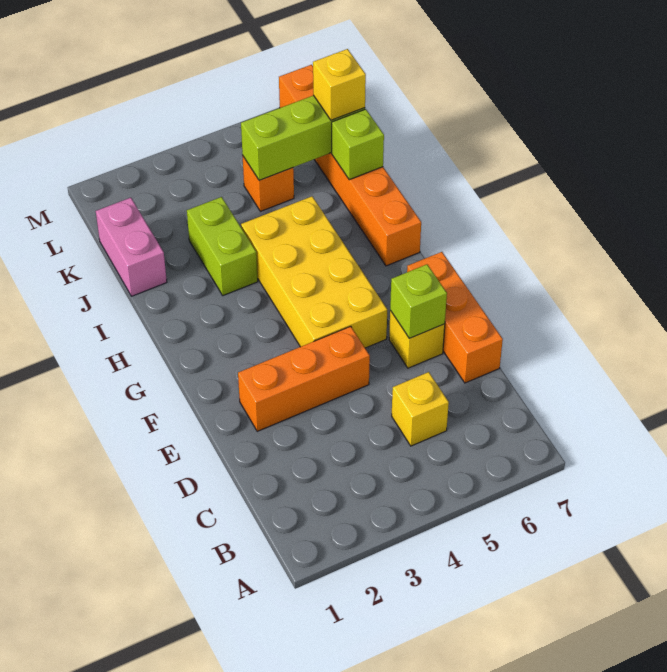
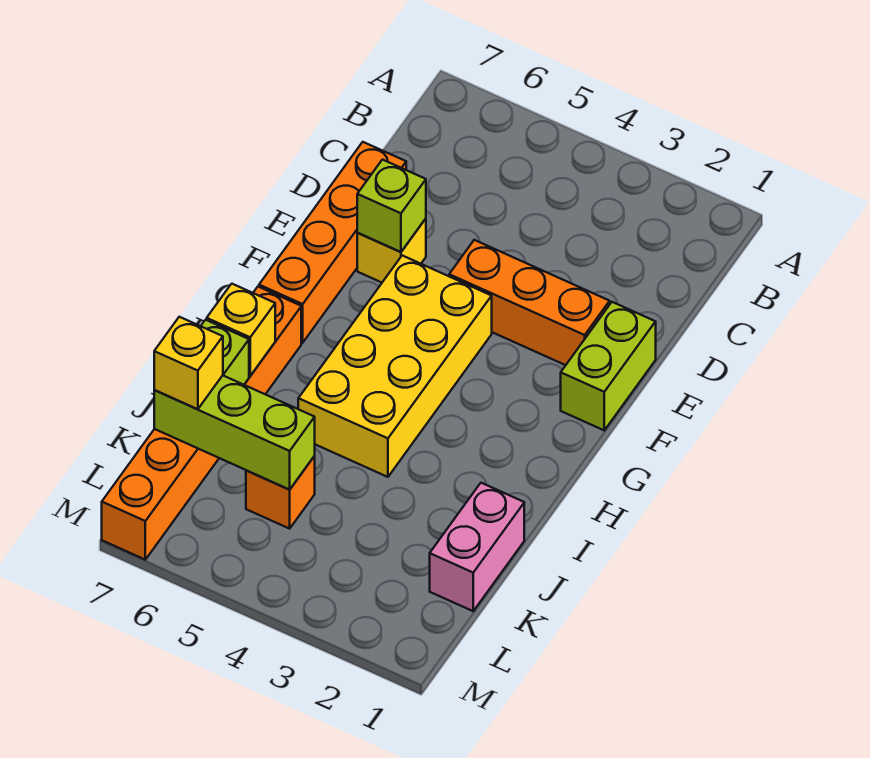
yellow brick C5 level 1 -> yellow brick I7 level 2
orange brick D7:F7 level 1 -> orange brick D7:G7 level 1
lime brick I3:J3 level 1 -> lime brick E1:F1 level 1

